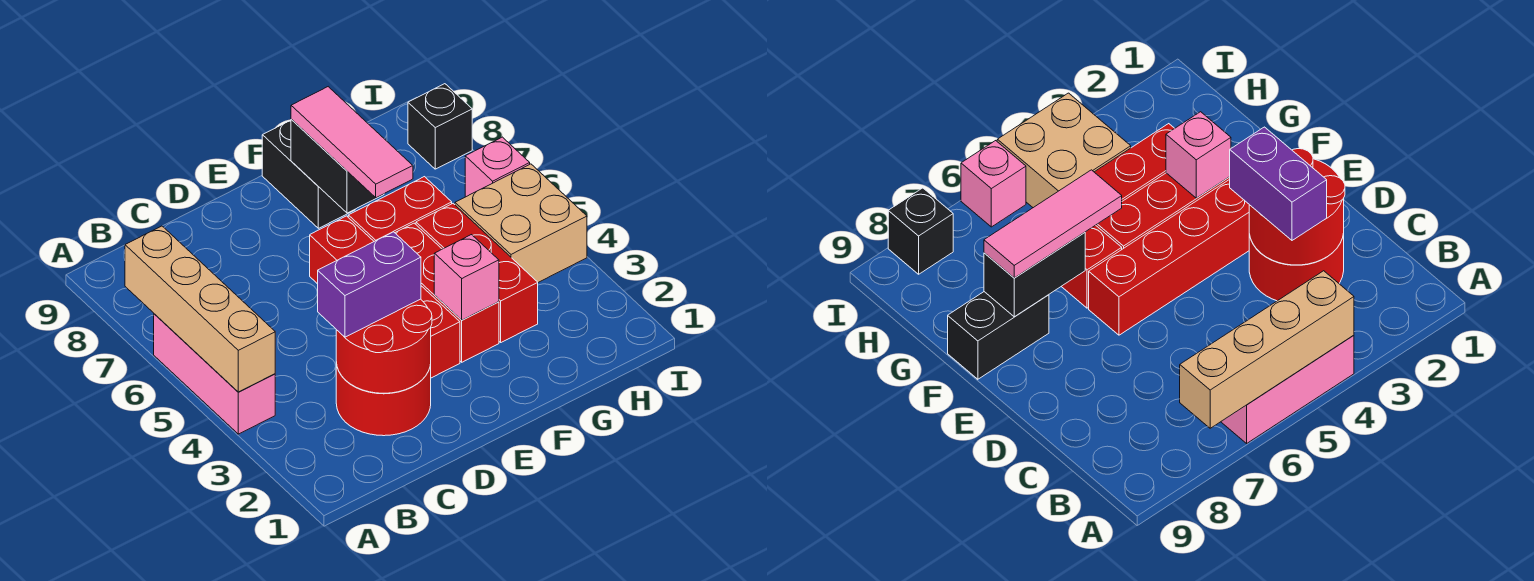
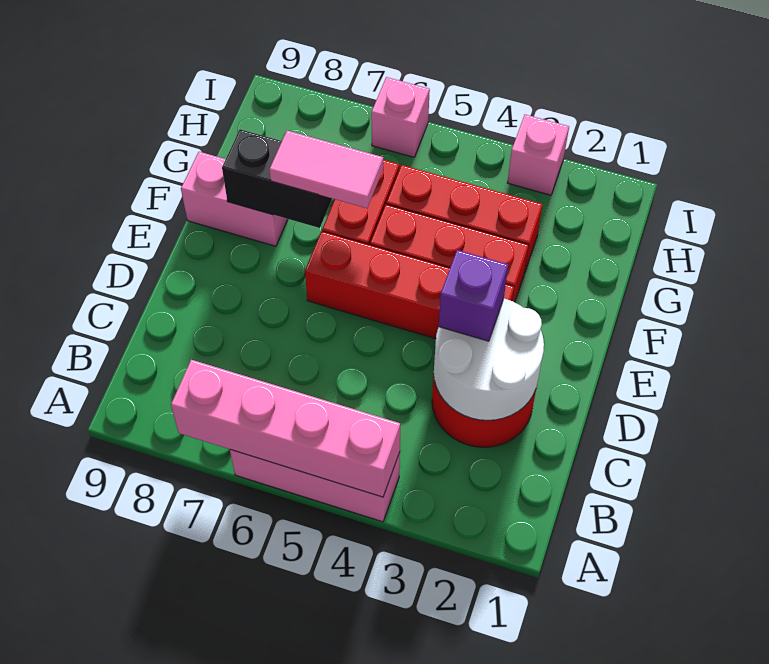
tan brick A4:A7 level 2 -> pink brick A4:A7 level 2
red round brick C2:D3 level 2 -> white round brick C2:D3 level 2
purple brick C3:D3 level 3 -> purple brick D3 level 3
pink brick F3 level 2 -> pink brick I3 level 1
pink tile F6:F8 level 3 -> pink tile F6:F7 level 3
black brick F8:F9 level 1 -> pink brick F8:F9 level 1
tan brick H4:I5 level 1 -> none
black brick I8 level 1 -> none

